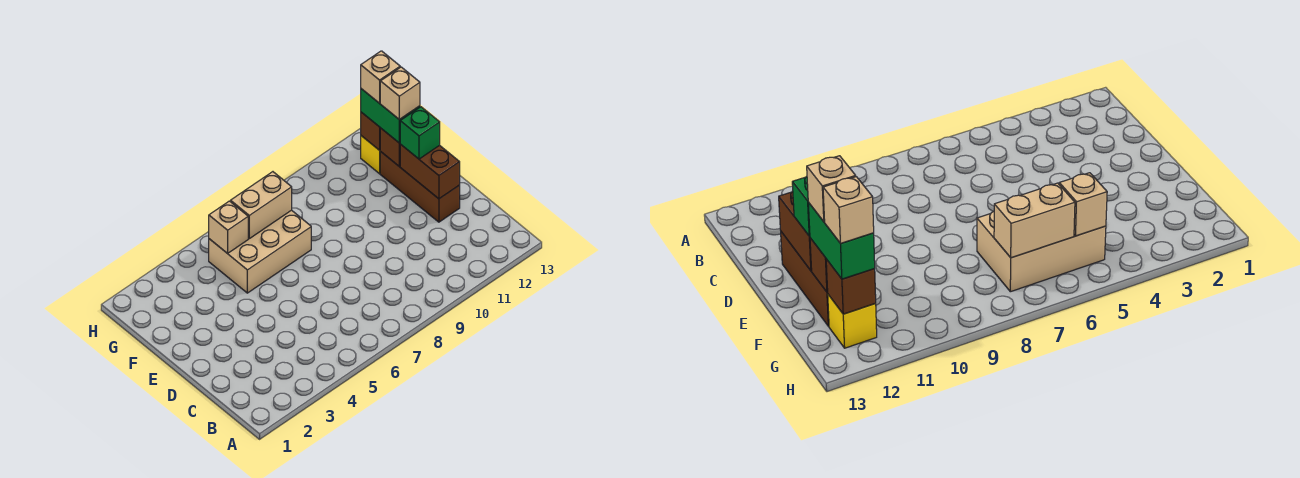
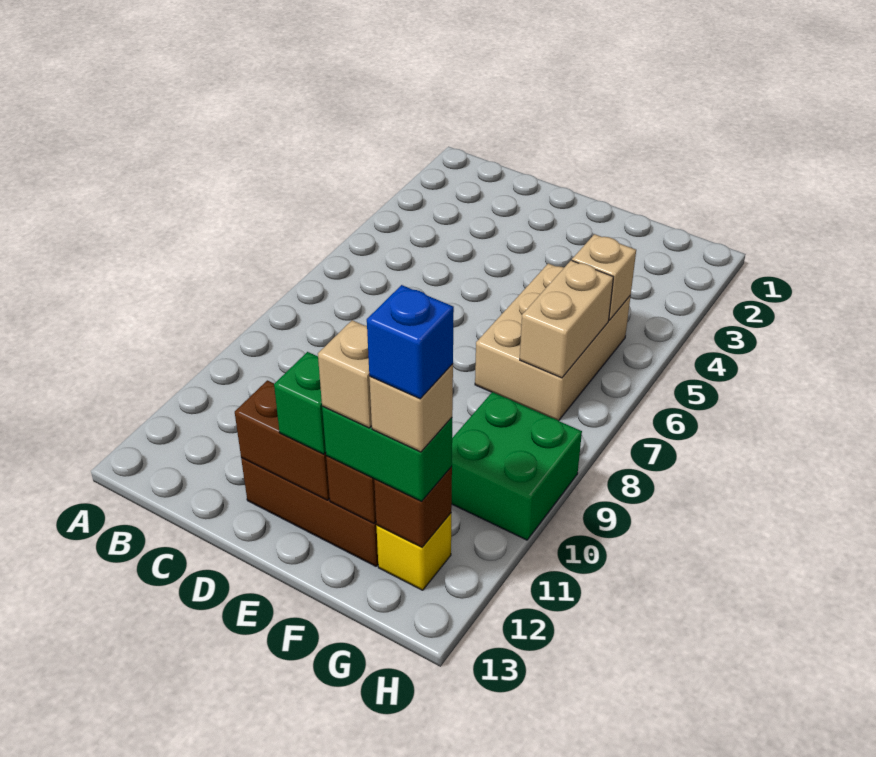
none -> green brick G9:H10 level 1
none -> blue brick G12 level 5

